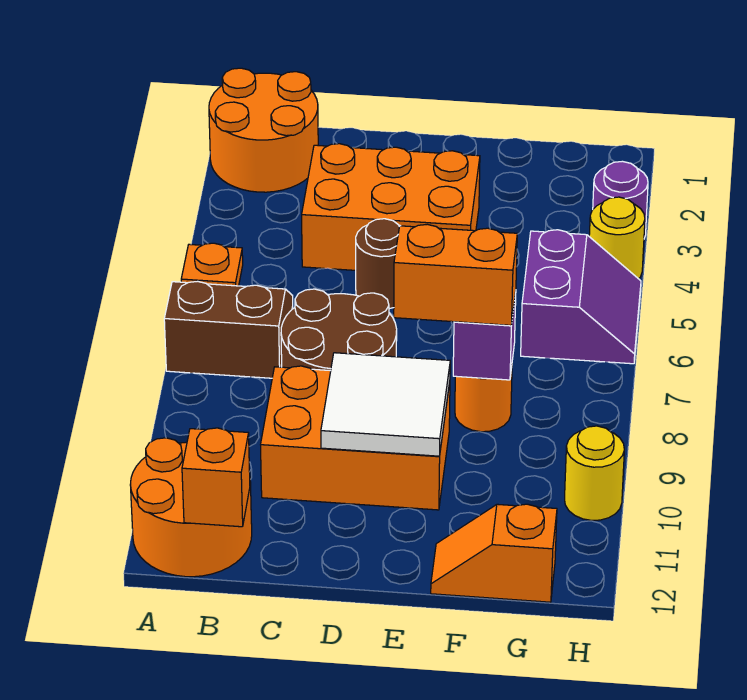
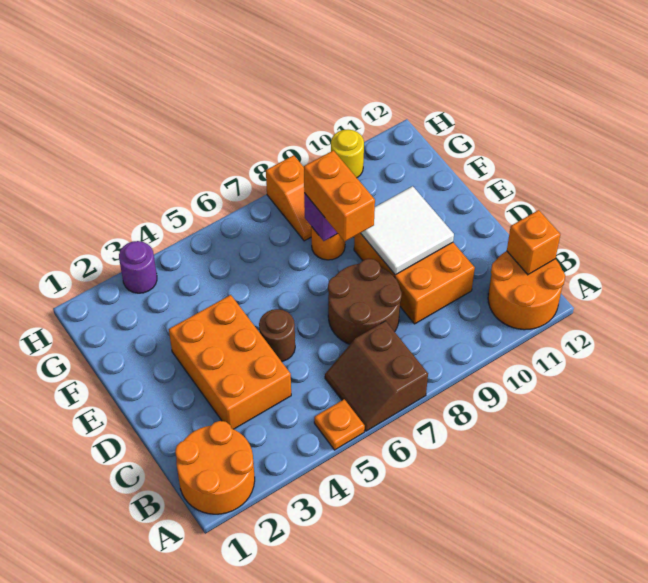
orange slope F12:G12 level 1 top G -> orange slope G8:H8 level 1 top H
purple slope G5:H6 level 1 top G -> none
yellow round brick H4 level 1 -> none

